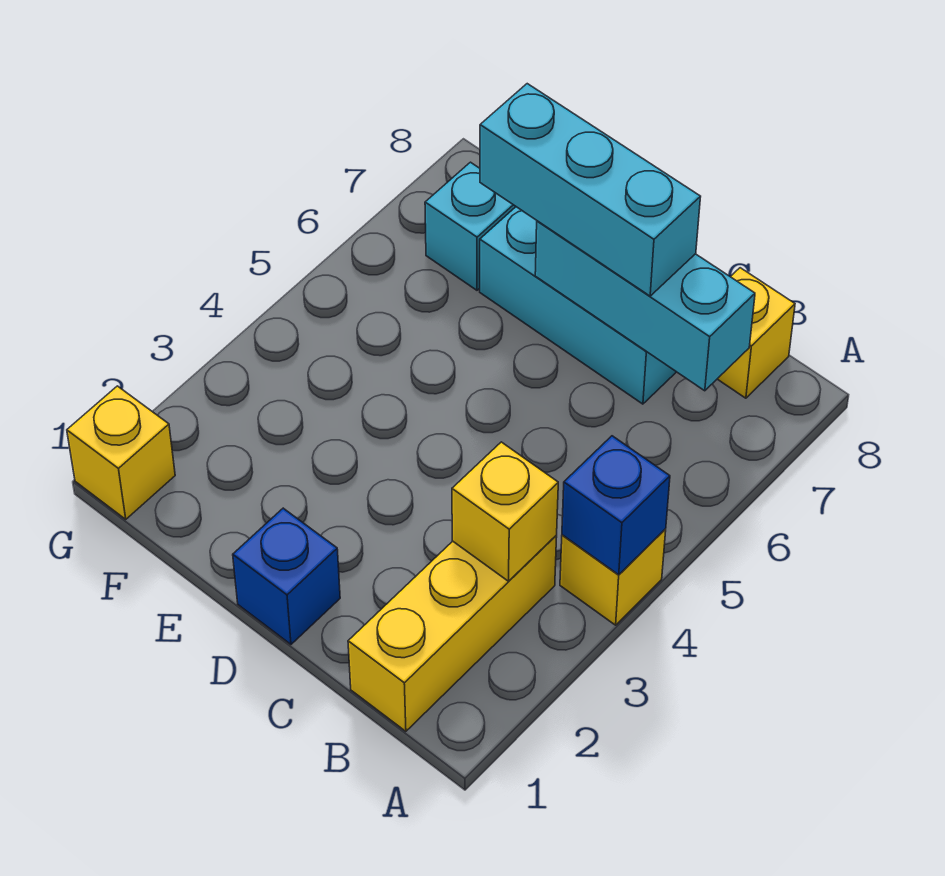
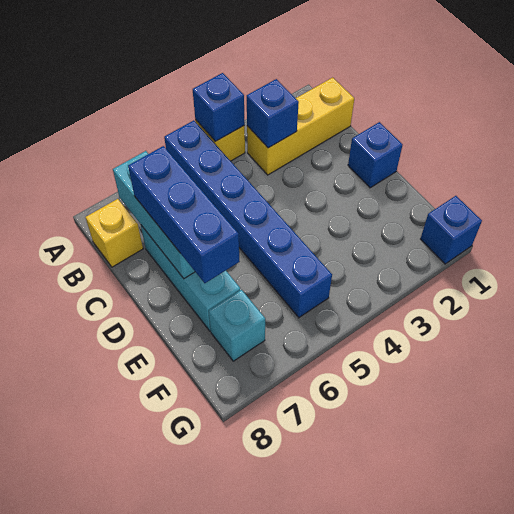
none -> blue brick A5:F5 level 1
yellow brick B3 level 2 -> blue brick B3 level 2
cyan brick C7:E7 level 3 -> blue brick C7:E7 level 3
yellow brick G1 level 1 -> blue brick G1 level 1

